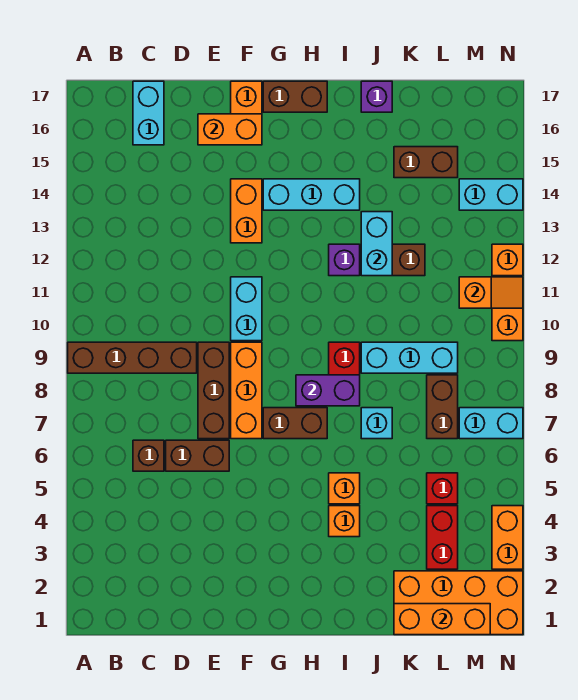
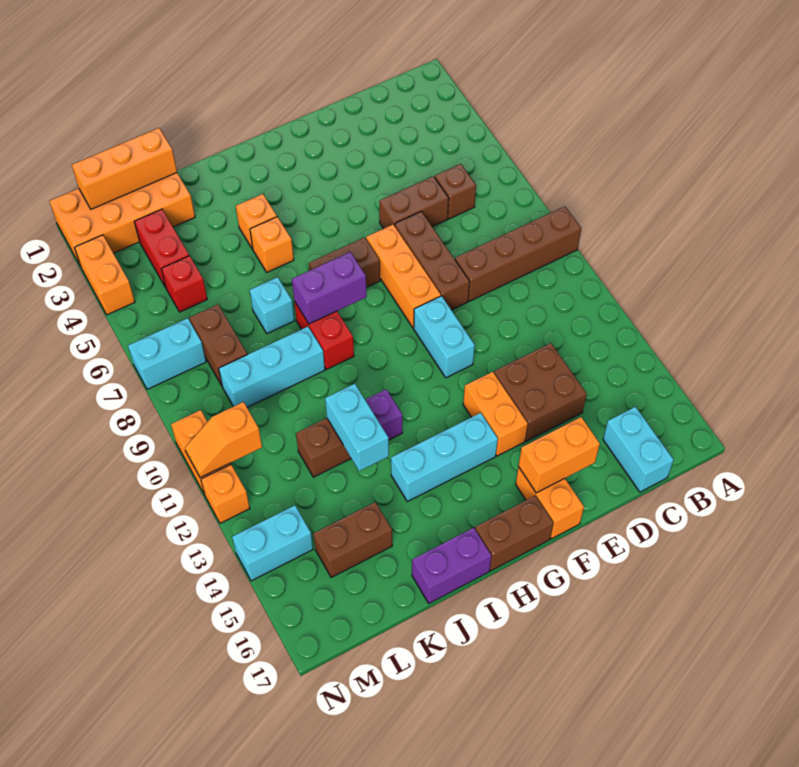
none -> brown brick D13:E14 level 1
purple brick J17 level 1 -> purple brick I17:J17 level 1

